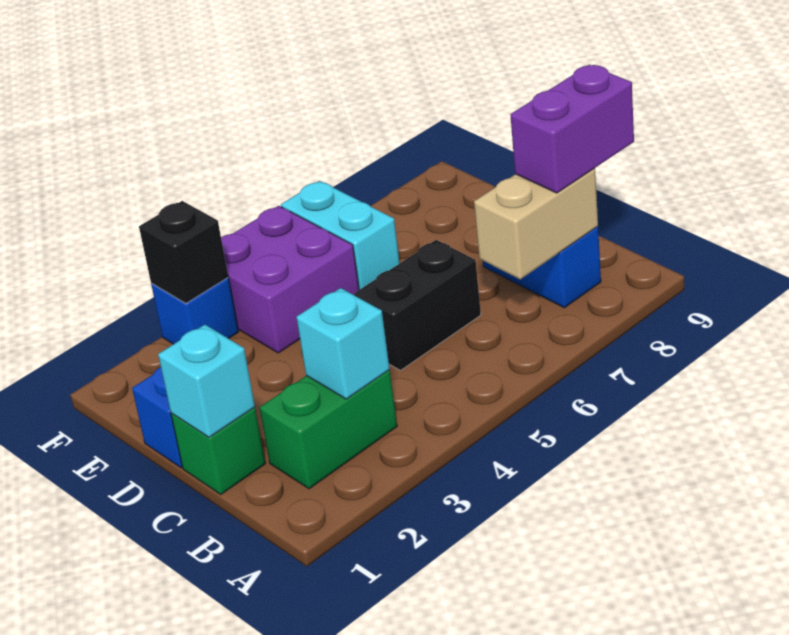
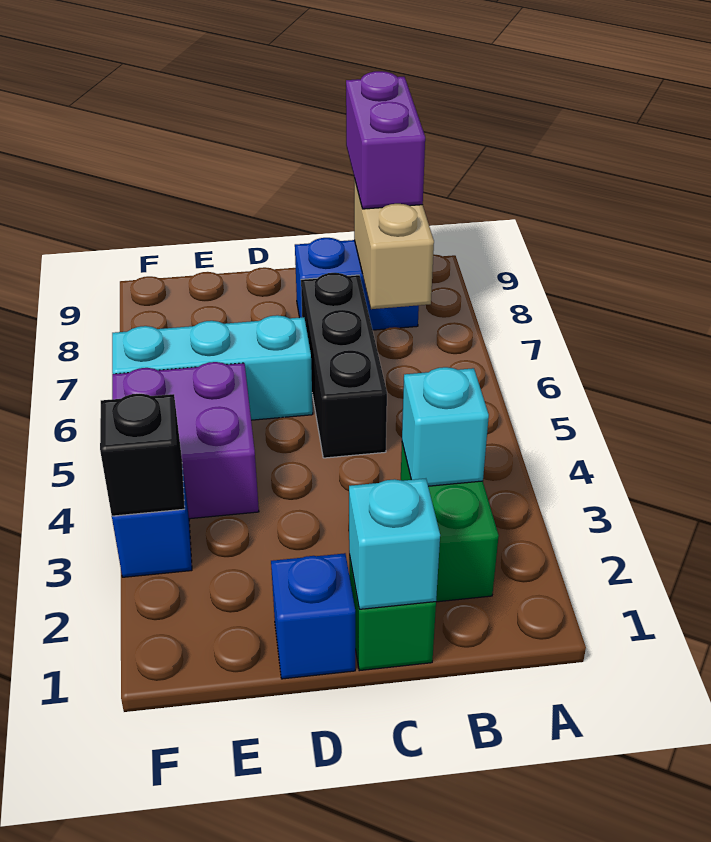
black brick C5:C6 level 1 -> black brick C5:C7 level 1
cyan brick E6:F6 level 1 -> cyan brick D6:F6 level 1

